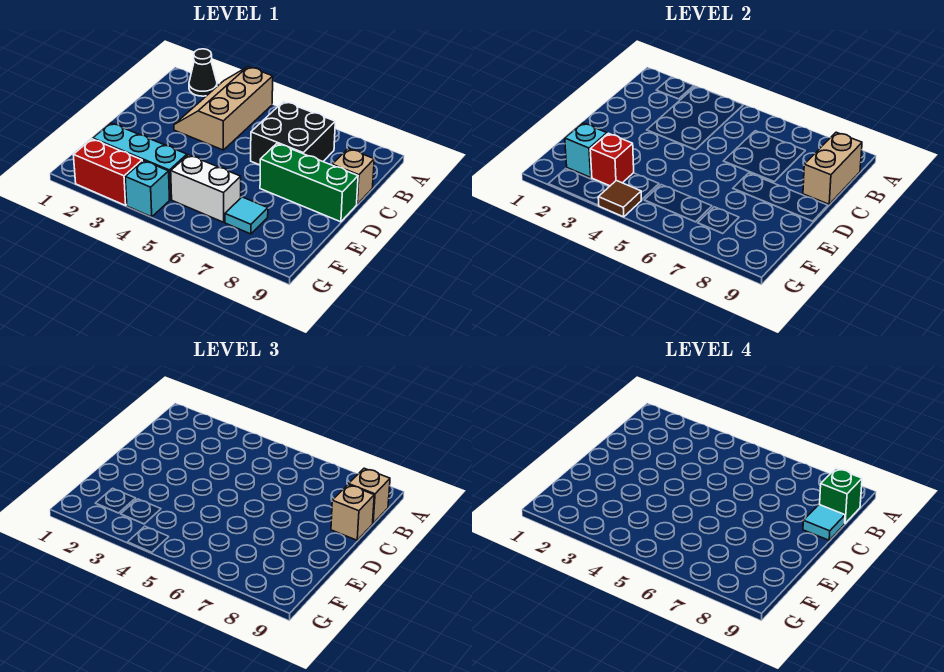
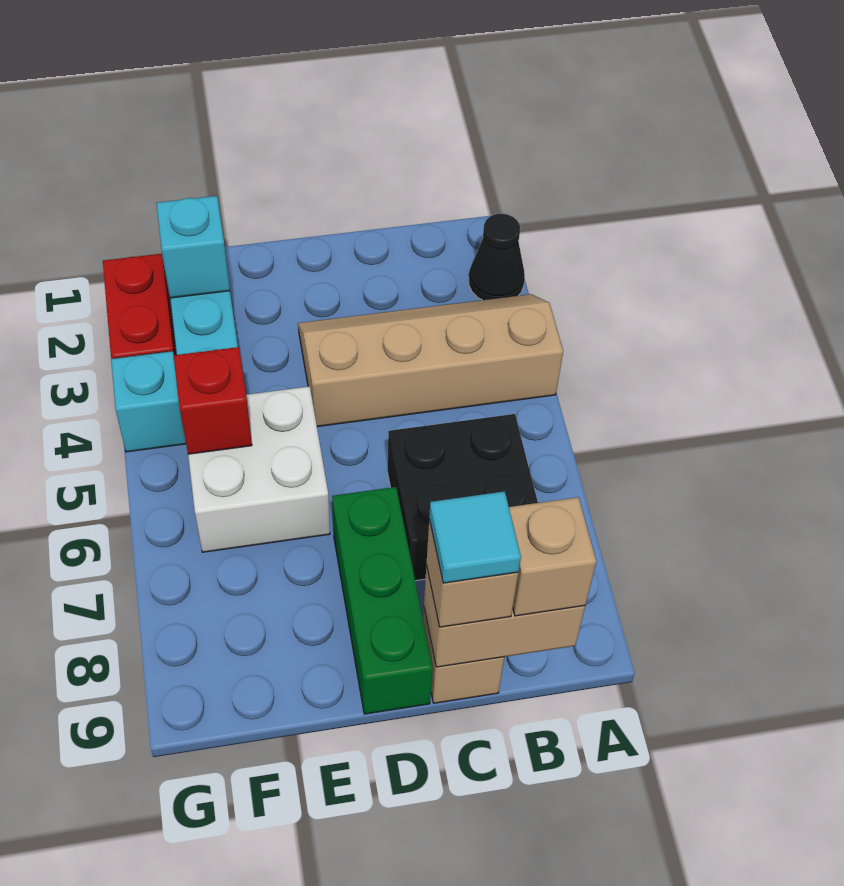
tan slope A3:C4 level 1 top 4 -> tan slope A3:D4 level 1 top 4
green brick B9 level 4 -> none
red brick F3 level 2 -> red brick F5 level 2
white brick F5:F6 level 1 -> white brick E5:F6 level 1
cyan tile F7 level 1 -> none
brown tile G4 level 2 -> none

